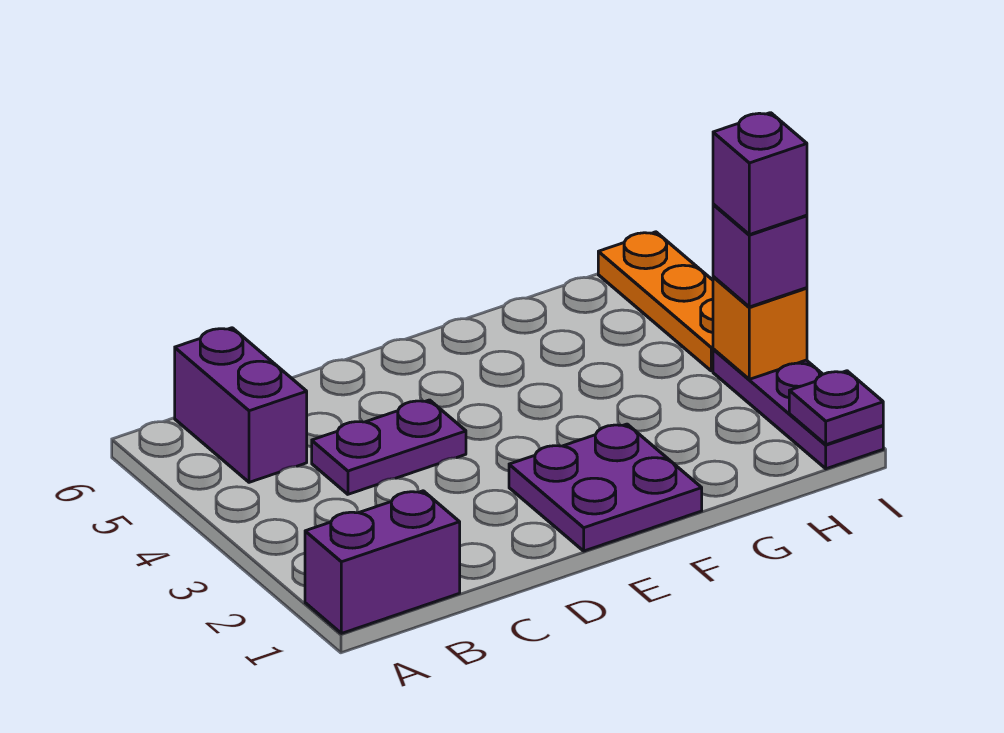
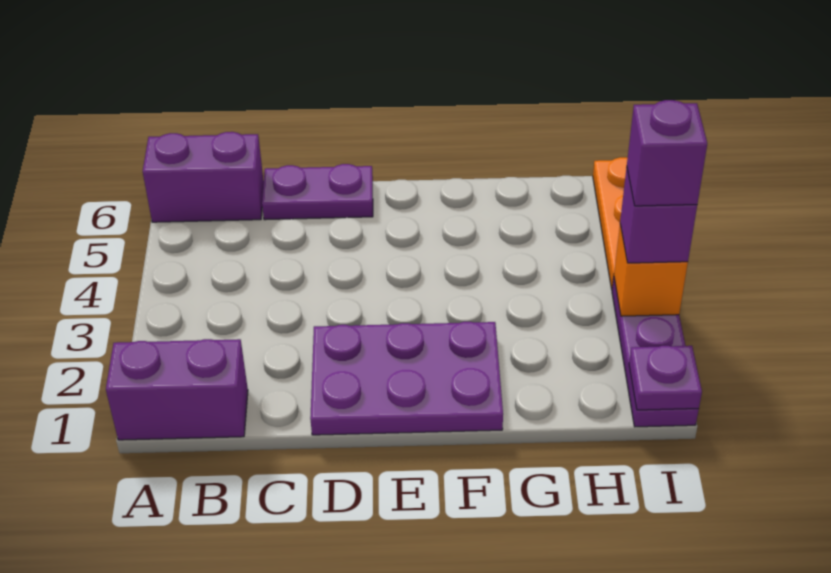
purple brick B5:B6 level 1 -> purple brick A6:B6 level 1
purple plate C4:D4 level 1 -> purple plate C6:D6 level 1
purple plate E1:F2 level 1 -> purple plate D1:F2 level 1

